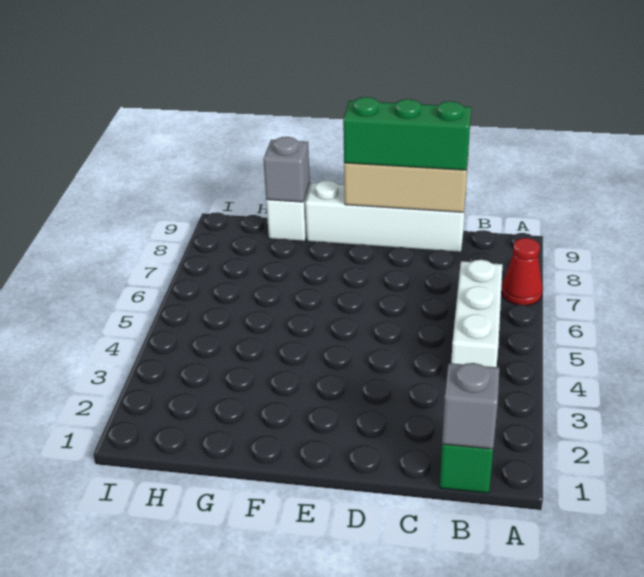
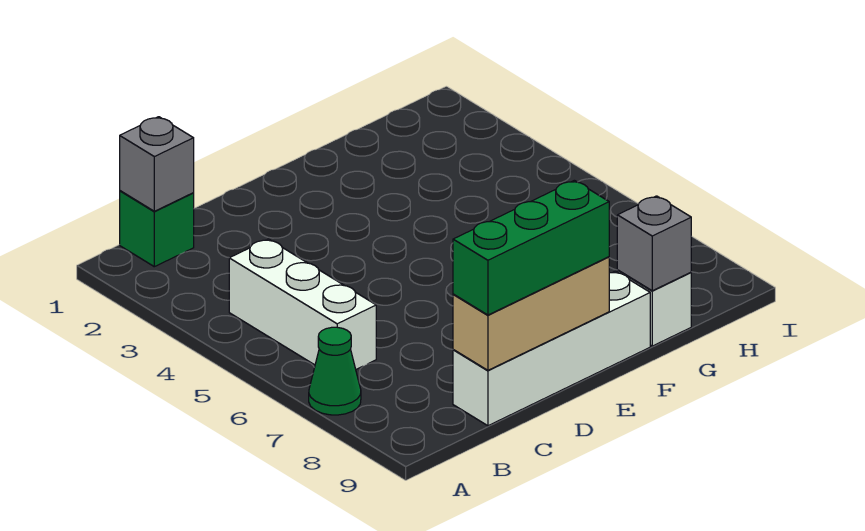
red cone A7 level 1 -> green cone A7 level 1

